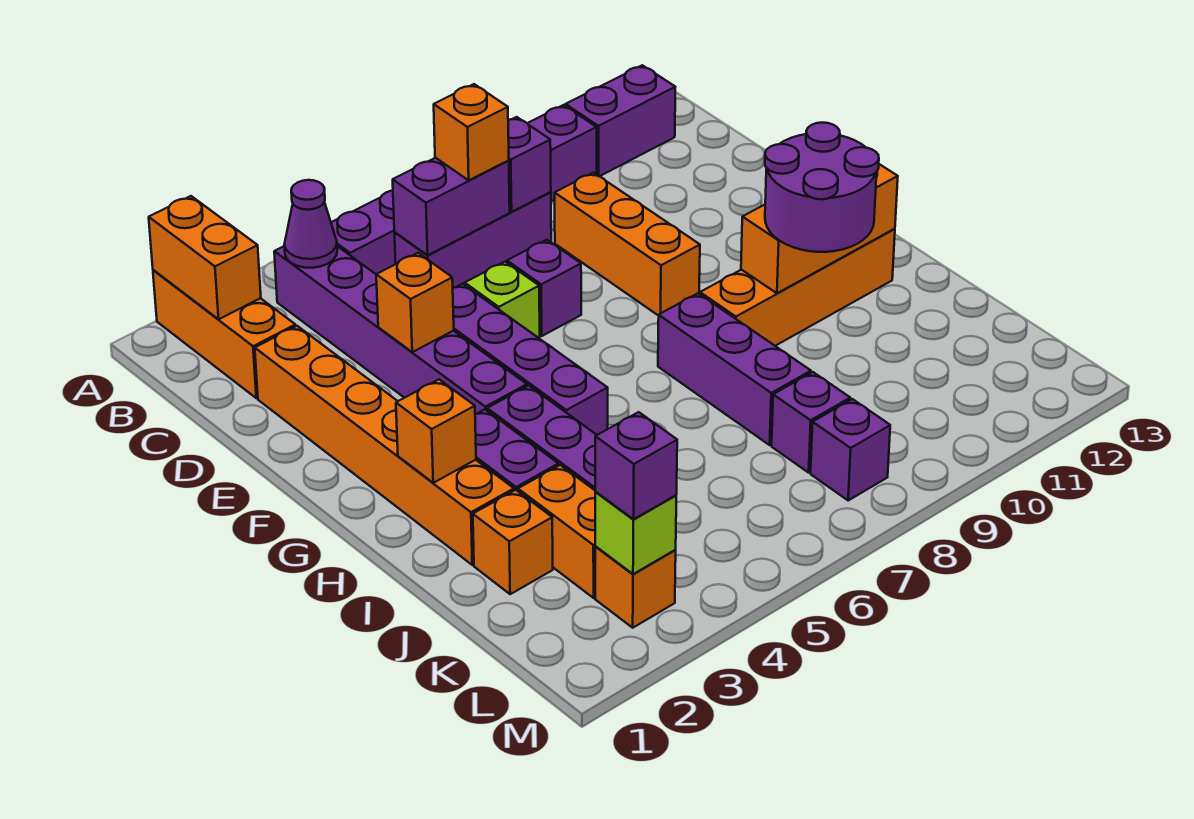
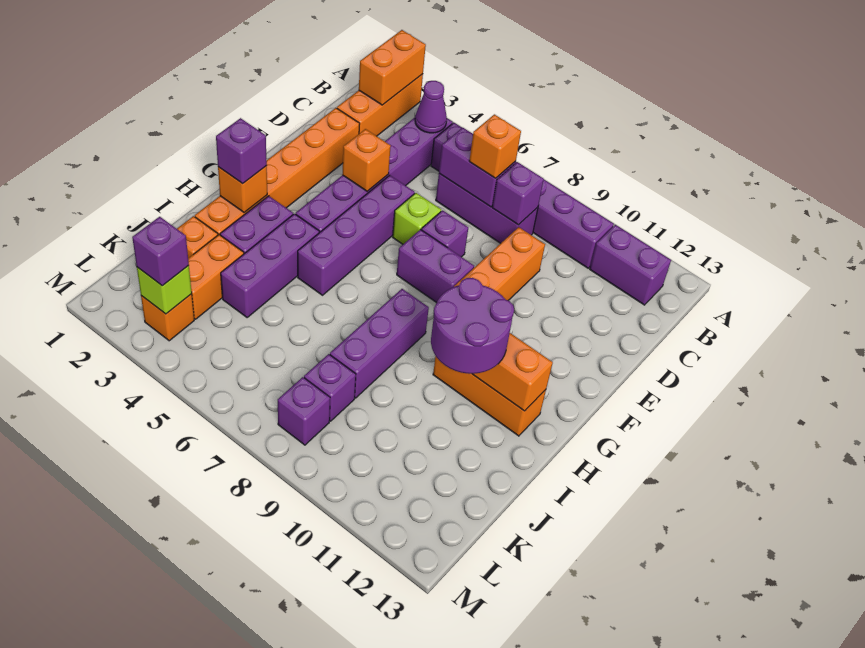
none -> purple brick F7:F8 level 1
none -> purple brick H2 level 3
orange brick H9:H12 level 1 -> orange brick H10:H12 level 1

